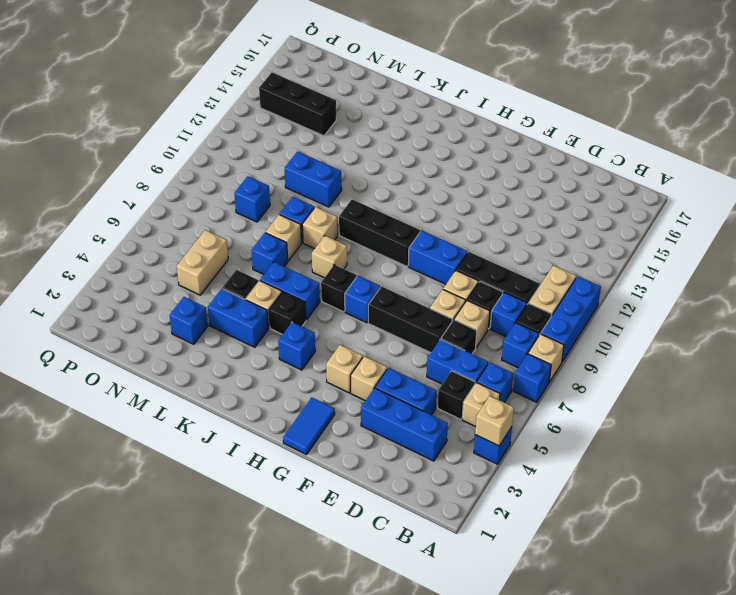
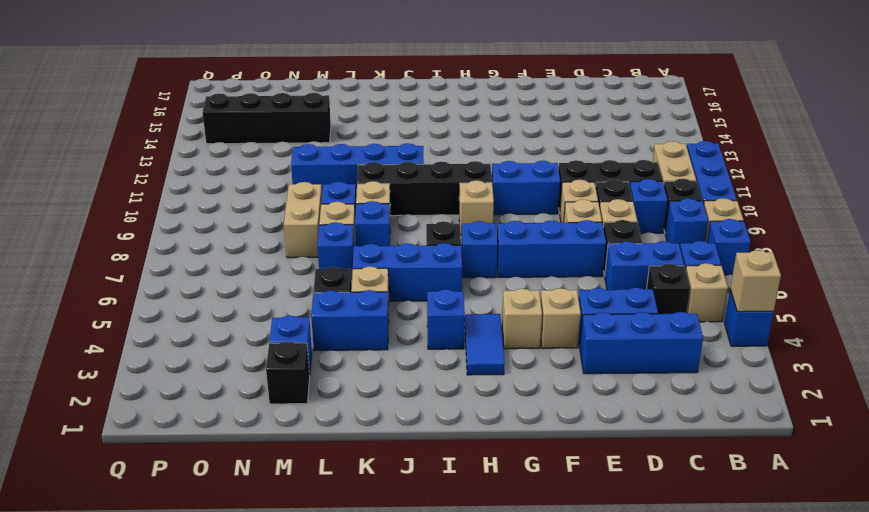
black brick E7:G7 level 1 -> blue brick E7:G7 level 1
blue tile G1:G2 level 1 -> blue tile H3:H4 level 1
black brick H10:J10 level 1 -> black brick H10:K10 level 1
black brick J5 level 1 -> black brick M2 level 1
blue brick J6:K6 level 1 -> blue brick I6:K6 level 1
tan brick J8 level 1 -> tan brick H9 level 1
blue brick L11:M11 level 1 -> blue brick J11:M11 level 1
tan brick N5:N6 level 1 -> tan brick M8:M9 level 1
blue brick N9 level 1 -> blue brick K8 level 1
black brick N14:P14 level 1 -> black brick M14:P14 level 1

